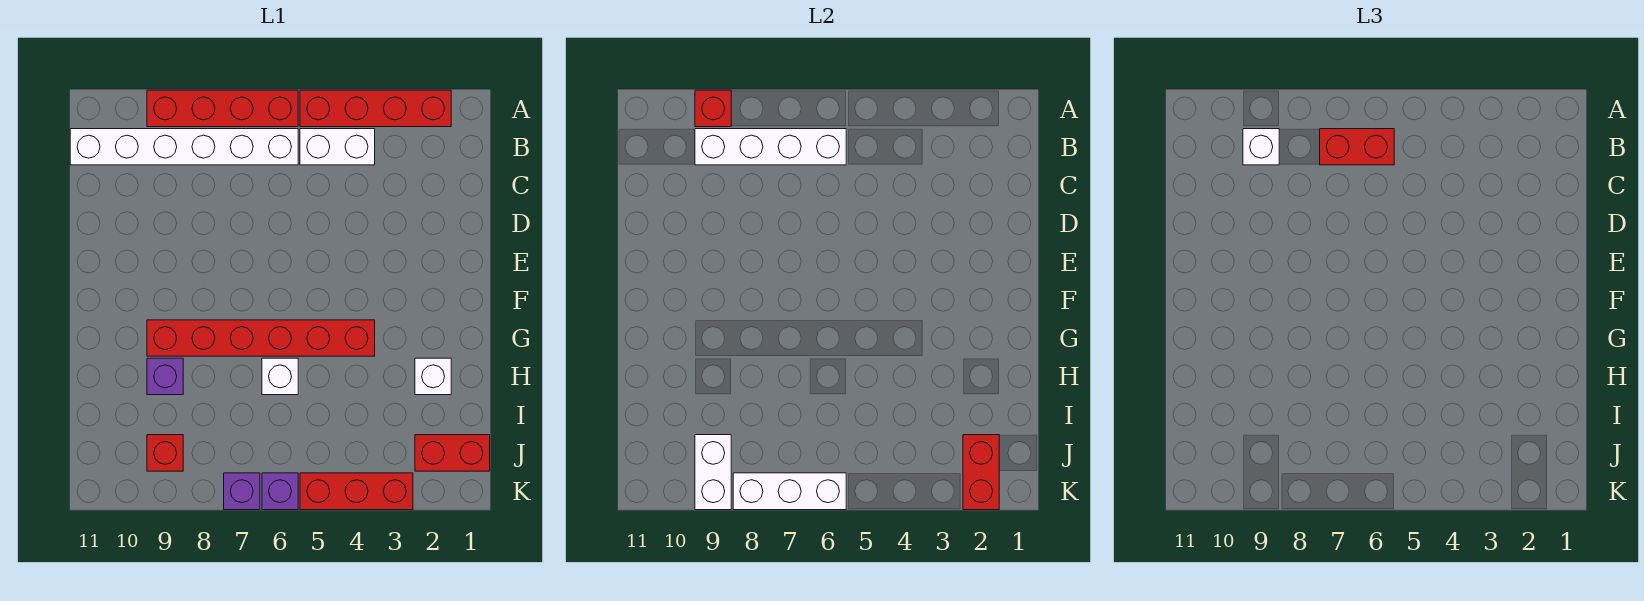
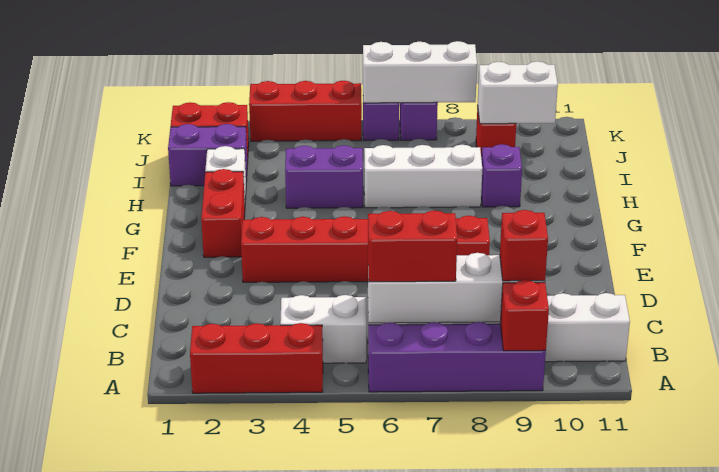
red brick A2:A5 level 1 -> red brick A2:A4 level 1
red brick A6:A9 level 1 -> purple brick A6:A9 level 1
white brick B9 level 3 -> red brick B9 level 3
red brick G4:G9 level 1 -> red brick E3:E8 level 1
none -> purple brick H4:H5 level 1
white brick H6 level 1 -> white brick H6:H8 level 1
none -> purple brick I1:I2 level 1
red brick J2:K2 level 2 -> red brick F2:G2 level 1
white brick J9:K9 level 2 -> white brick J9:J10 level 2

